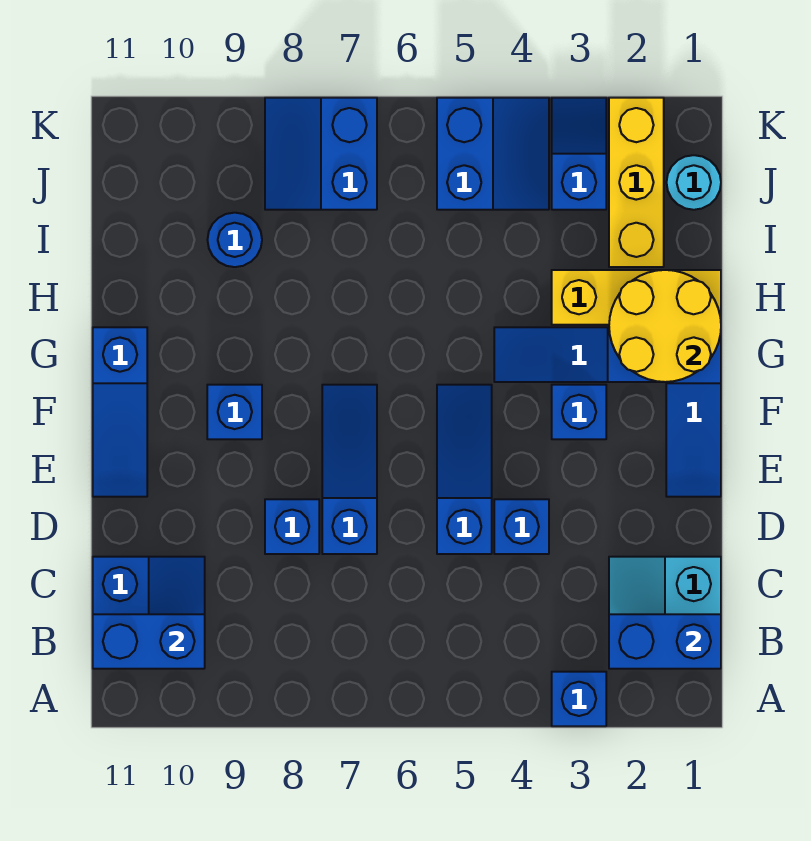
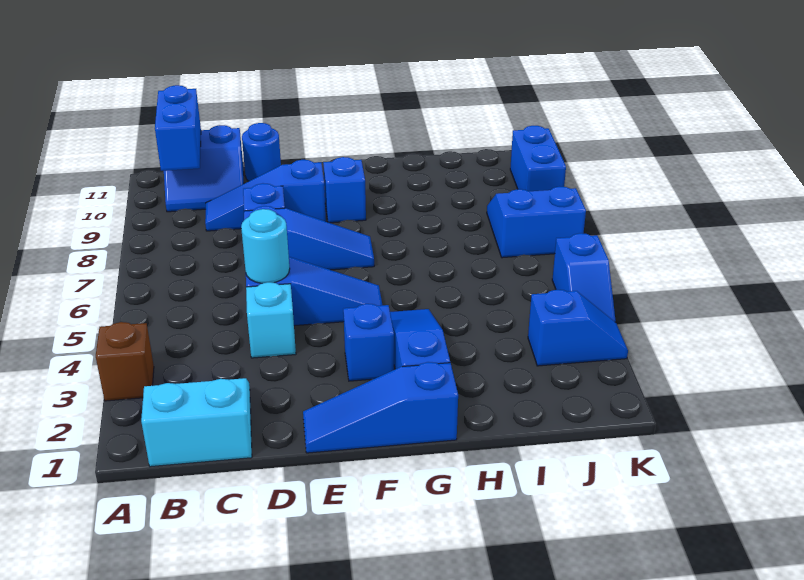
blue brick A3 level 1 -> brown brick A3 level 1
blue brick B1:B2 level 2 -> blue brick K9:K10 level 1
blue brick D4 level 1 -> cyan brick D4 level 1
blue slope E11:G11 level 1 top G -> blue slope C9:E9 level 1 top E
yellow round brick G1:H2 level 2 -> none
yellow brick H1:H3 level 1 -> none
yellow brick I2:K2 level 1 -> none
blue round brick I9 level 1 -> blue round brick D11 level 1
cyan round brick J1 level 1 -> cyan round brick D5 level 2
blue slope J4:K5 level 1 top 5 -> blue slope K4:K5 level 1 top 5

